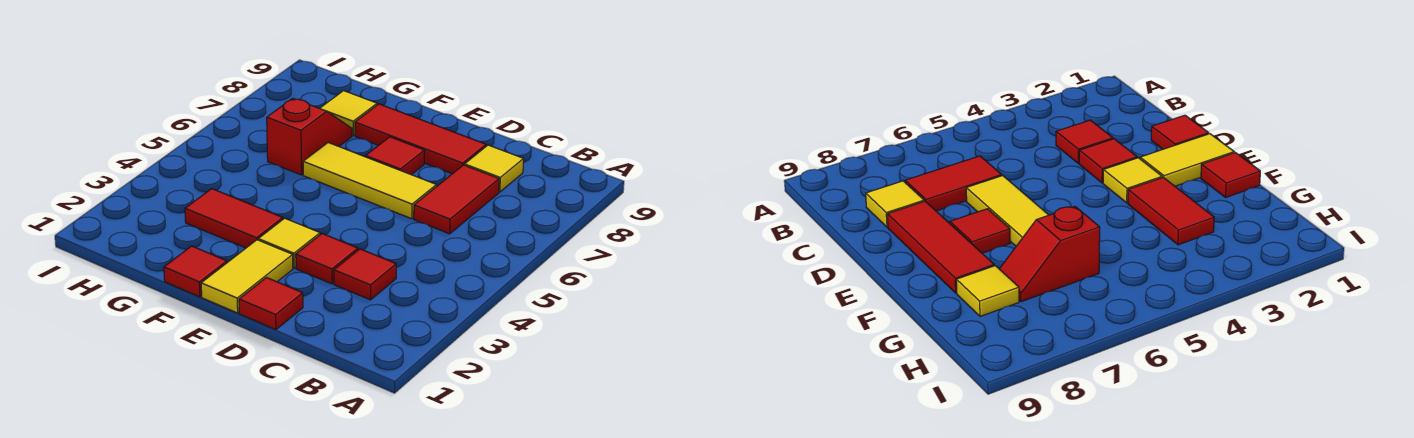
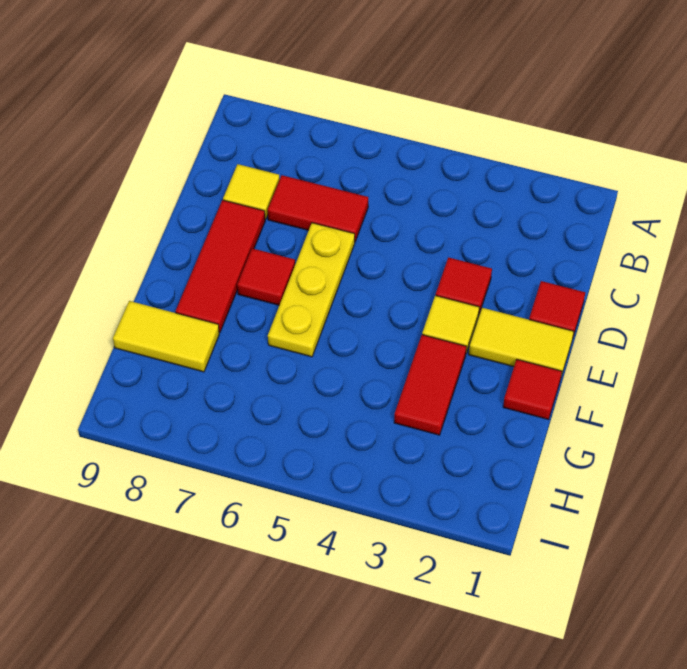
red tile C3 level 1 -> none
yellow tile D6:F6 level 1 -> yellow plate D6:F6 level 1
red slope G6:G7 level 1 top 6 -> none
yellow tile G8 level 1 -> yellow tile G8:G9 level 1

